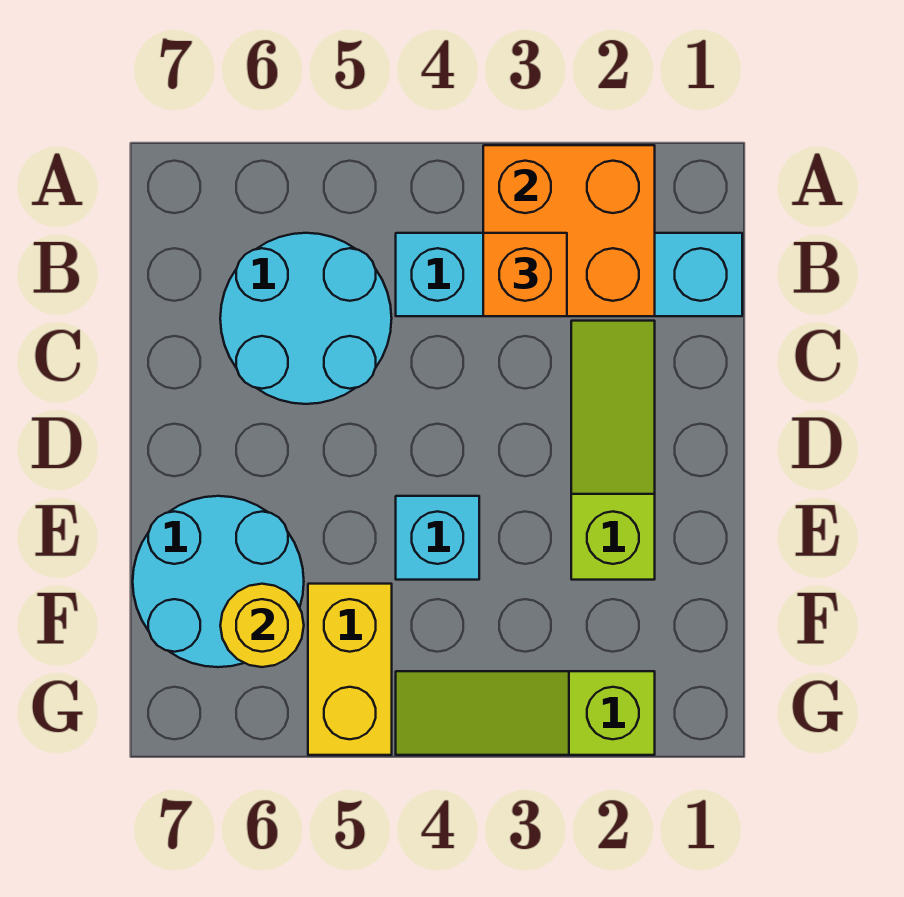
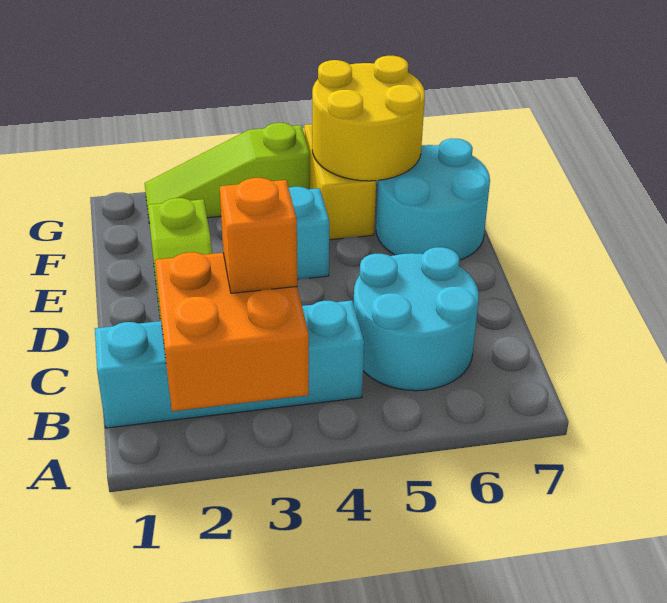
yellow round brick F6 level 2 -> yellow round brick F5:G6 level 2
lime slope G2:G4 level 1 top 2 -> lime slope G2:G4 level 1 top 4

